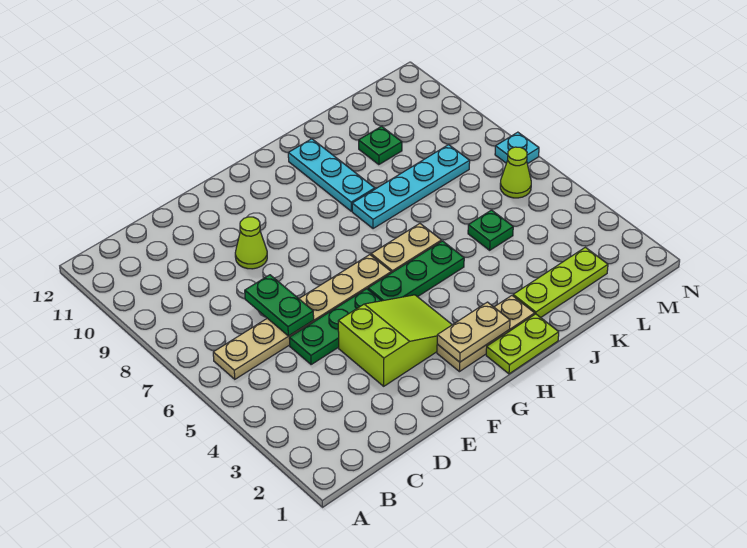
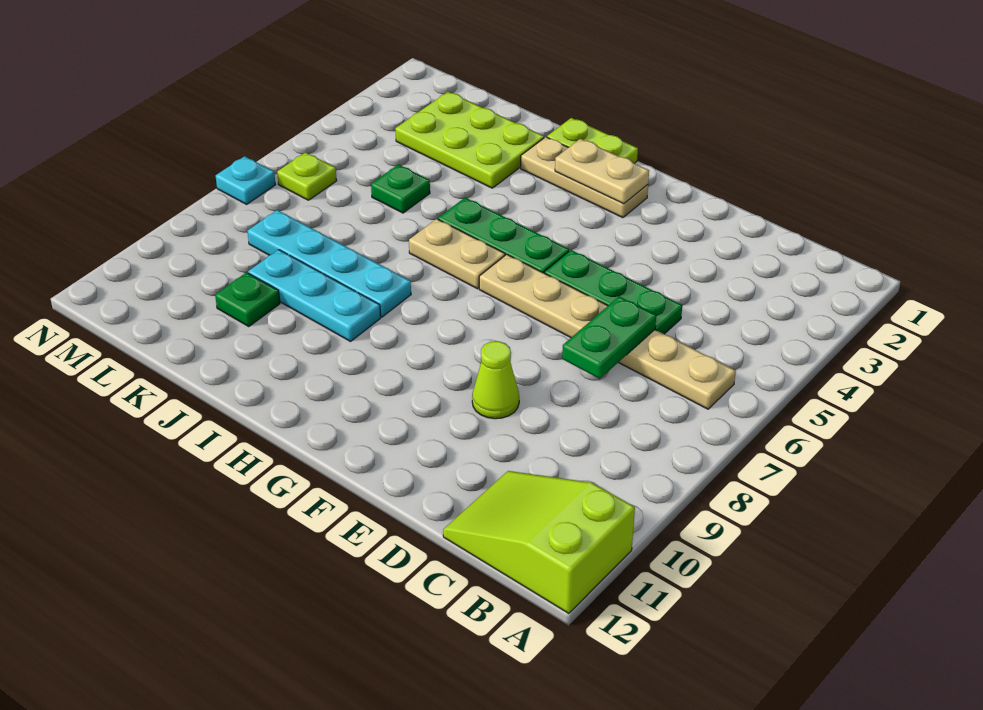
lime slope E3:G4 level 1 top E -> lime slope A11:C12 level 1 top A
cyan plate I9:I11 level 1 -> cyan plate I9:K9 level 1
lime plate J2:L2 level 1 -> lime plate J2:L3 level 1
lime cone M6 level 1 -> lime plate M6 level 1

